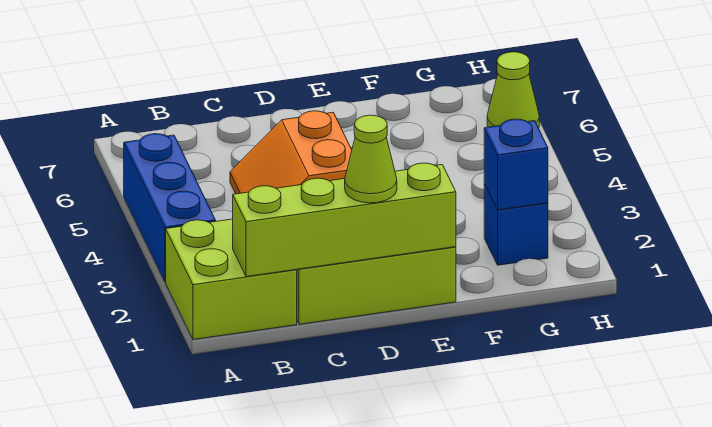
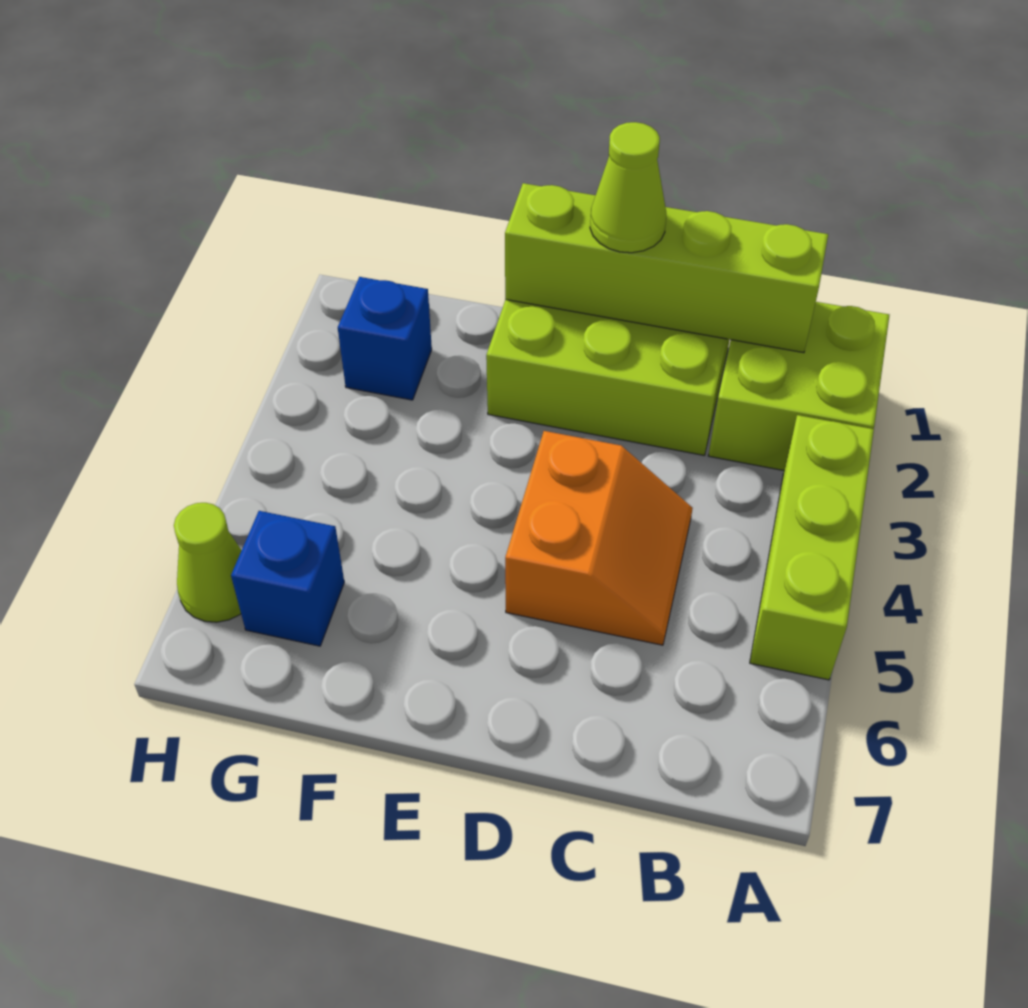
blue brick A3:A5 level 1 -> lime brick A3:A5 level 1
blue brick G2 level 2 -> blue brick G6 level 1

